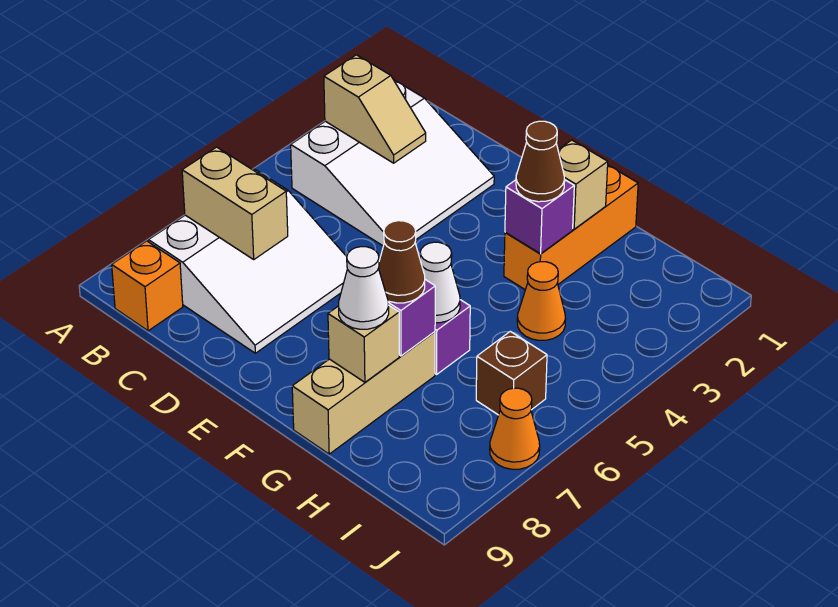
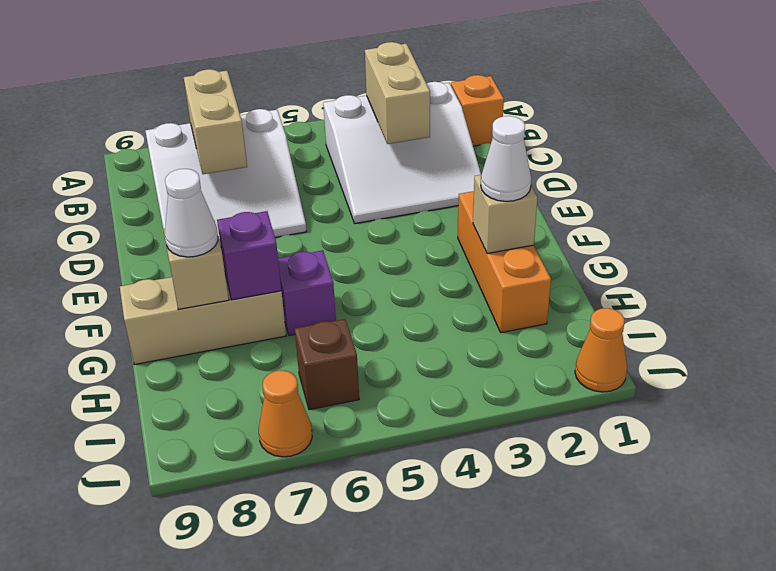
tan slope B3:C3 level 2 top B -> tan brick B3:C3 level 2
orange brick B9 level 1 -> orange brick B1 level 1
orange brick G1:G3 level 1 -> orange brick F2:H2 level 1
purple brick G3 level 2 -> none
brown cone G3 level 3 -> none
white cone G6 level 2 -> white cone G2 level 3
brown cone G7 level 3 -> none
orange cone H4 level 1 -> orange cone J1 level 1

